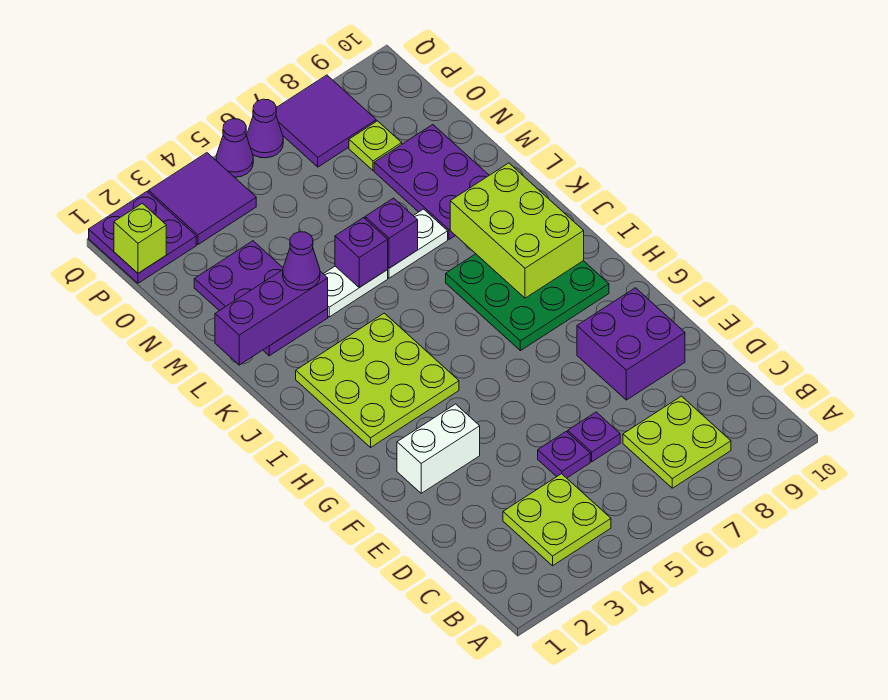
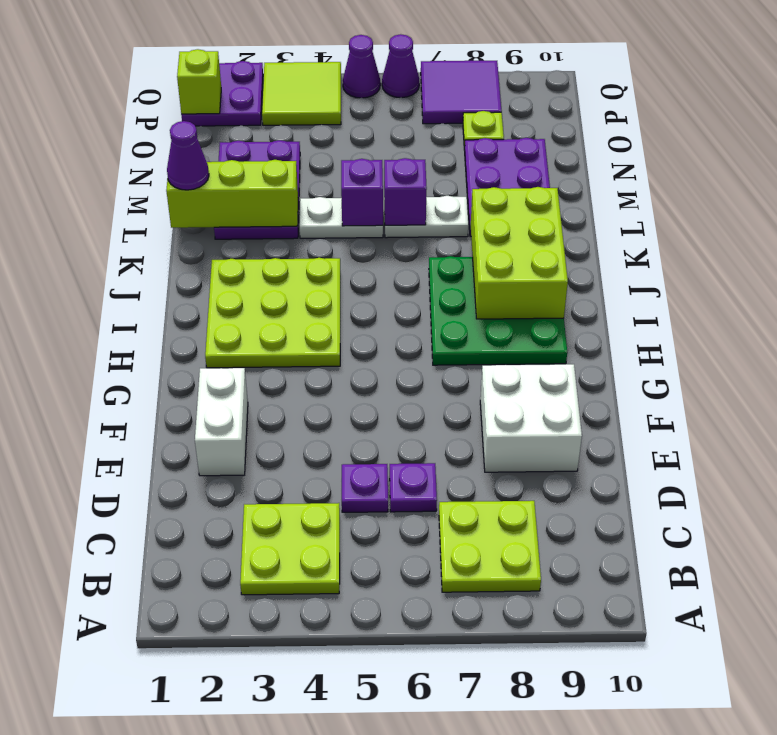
purple brick E8:F9 level 1 -> white brick E8:F9 level 1
white brick F2:F3 level 1 -> white brick E2:F2 level 1
purple brick L1:L3 level 2 -> lime brick L1:L3 level 2
purple cone L3 level 3 -> purple cone L1 level 3
purple tile P3:Q4 level 1 -> lime tile P3:Q4 level 1

